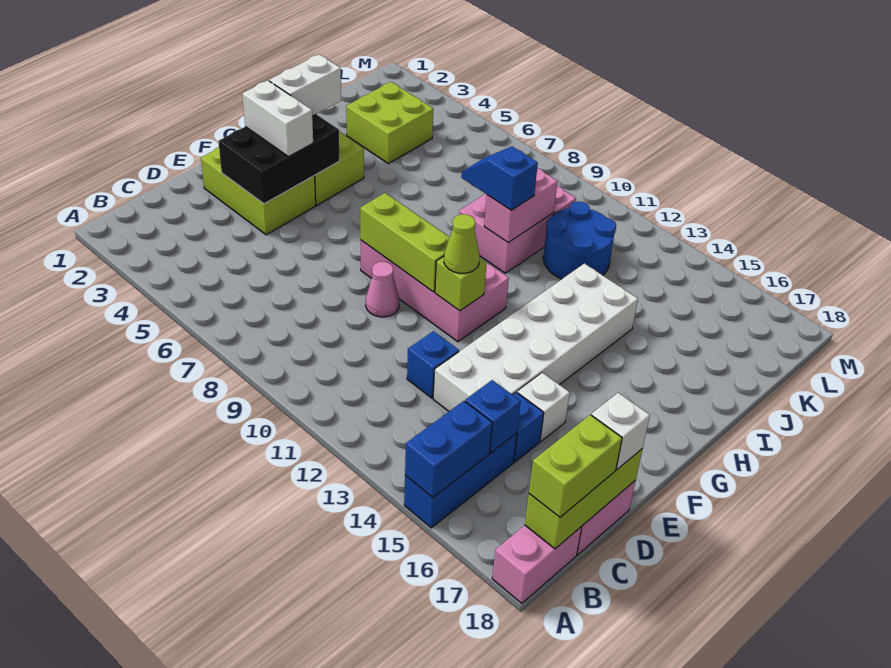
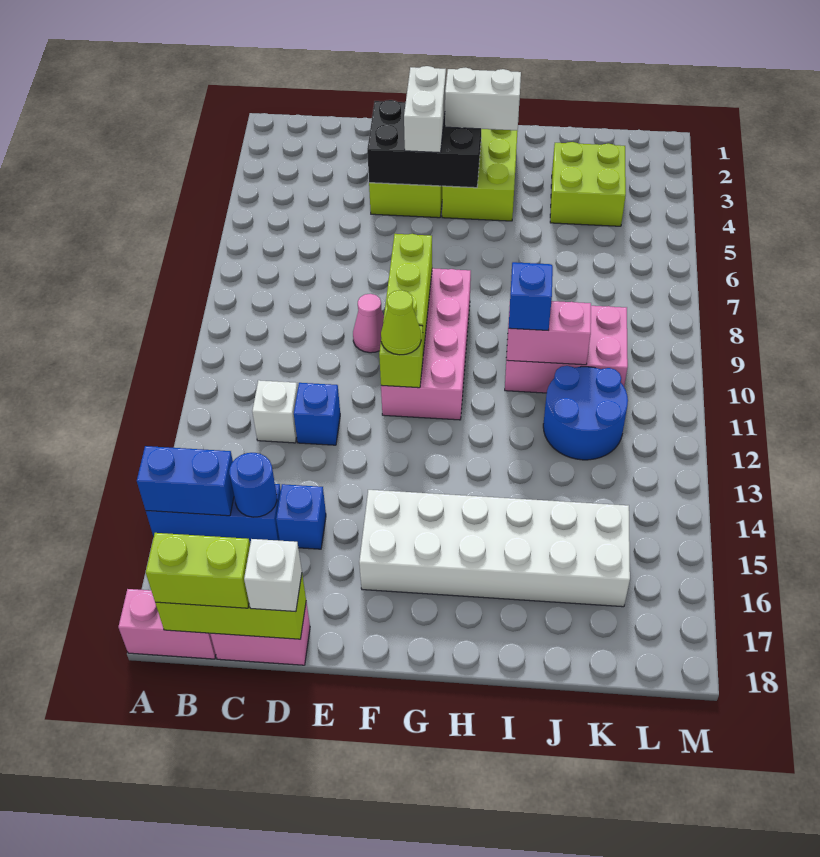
blue brick C15 level 2 -> blue round brick C15 level 2
white brick D13:I14 level 1 -> white brick F15:K16 level 1
white brick E15 level 1 -> white brick C12 level 1

